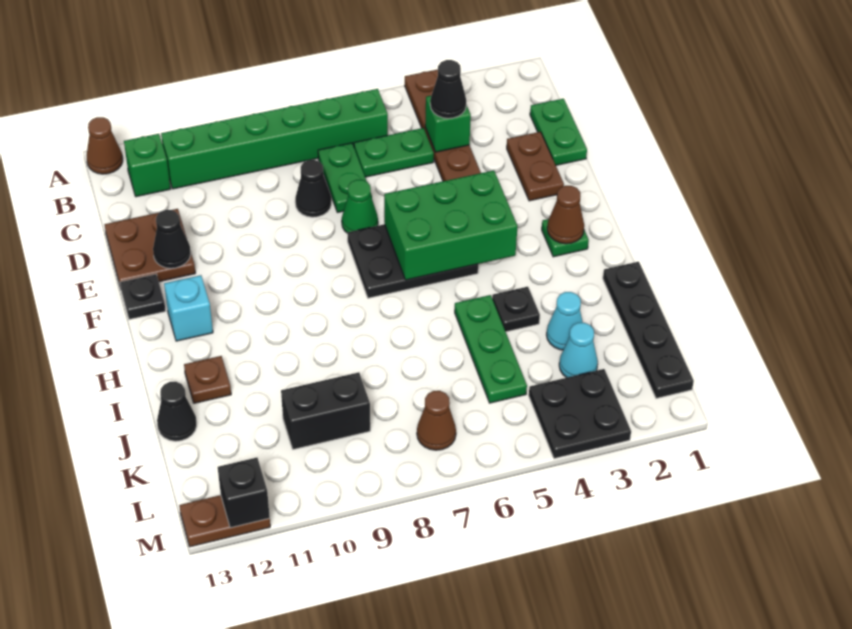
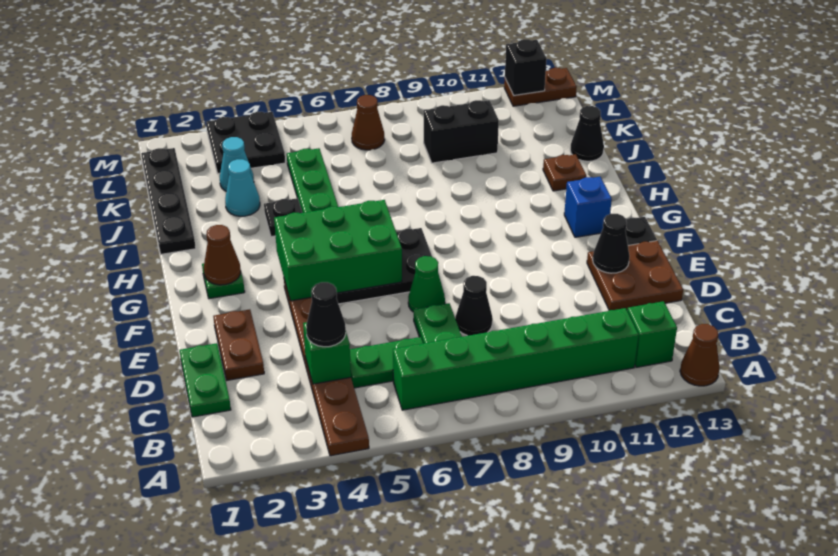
cyan brick G12 level 1 -> blue brick G12 level 1

